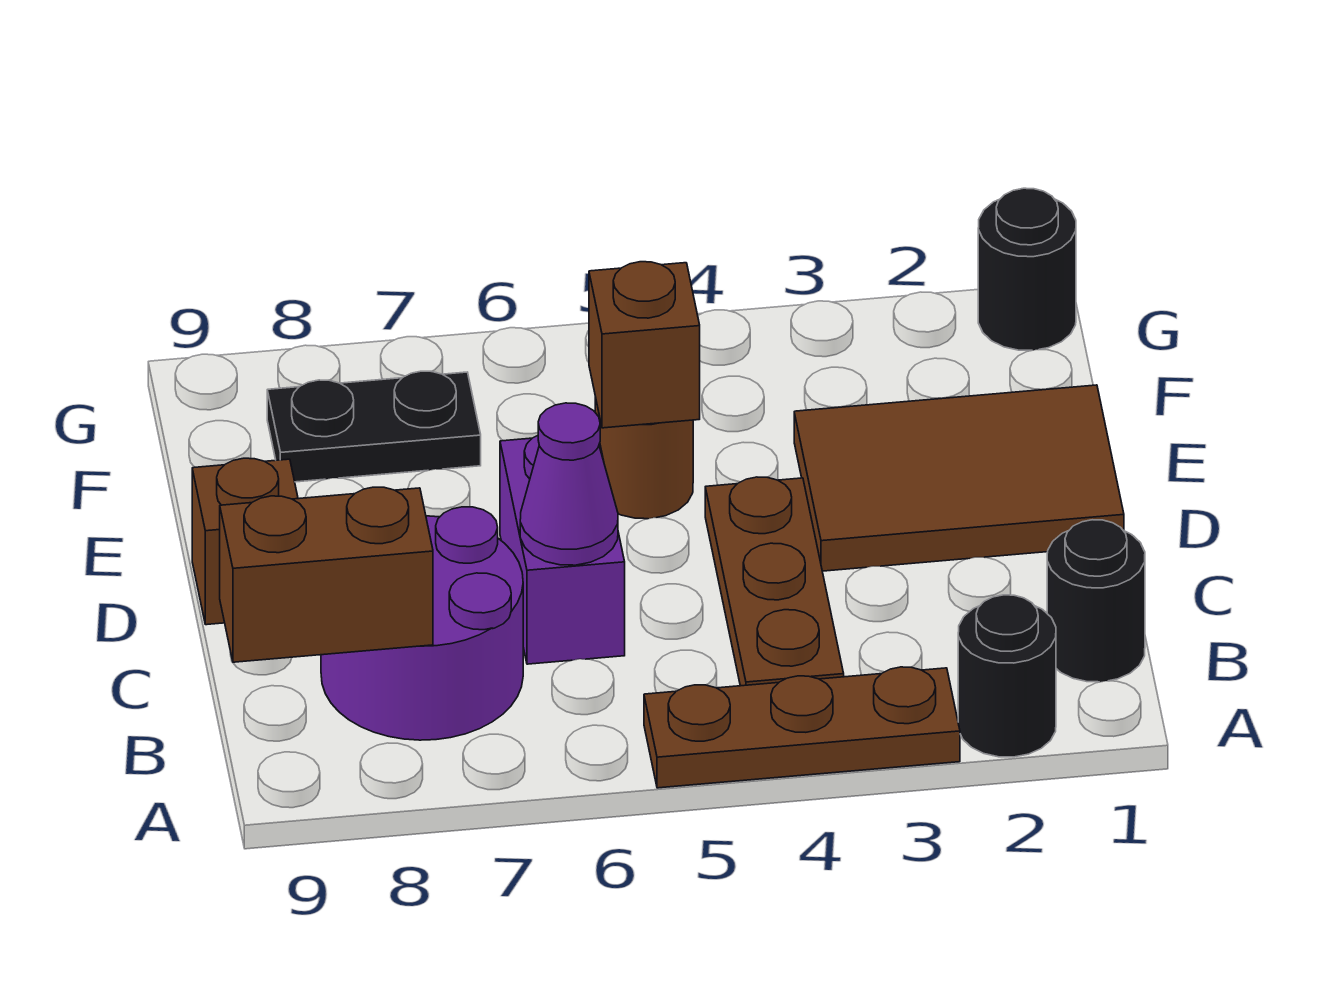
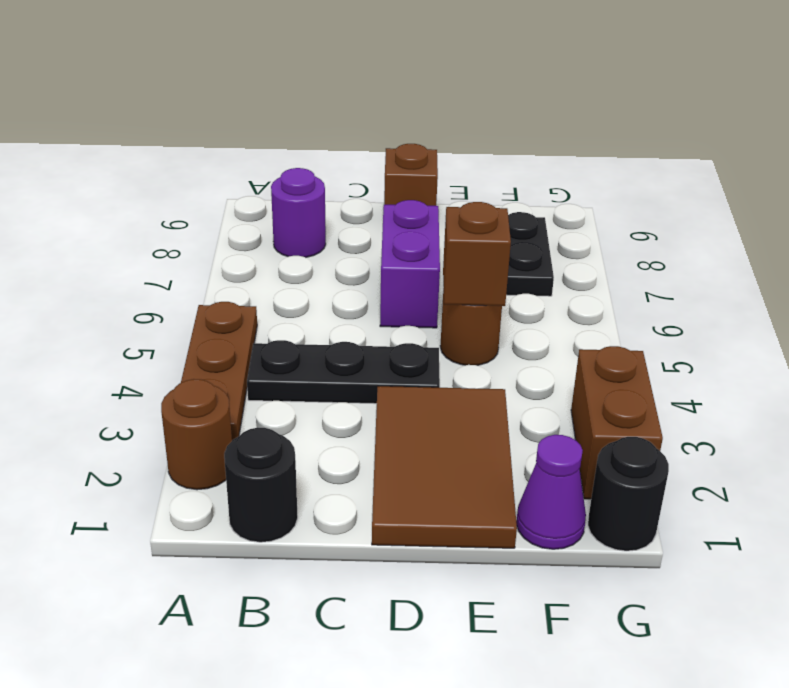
black round brick A2 level 1 -> brown round brick A2 level 1
brown plate B4:D4 level 1 -> black plate B4:D4 level 1
purple round brick B7:C8 level 1 -> purple round brick B8 level 1
brown brick B8:B9 level 2 -> brown brick G2:G3 level 1
purple brick C6:D6 level 1 -> purple brick D6:D7 level 1
purple cone C6 level 2 -> purple cone F1 level 1

